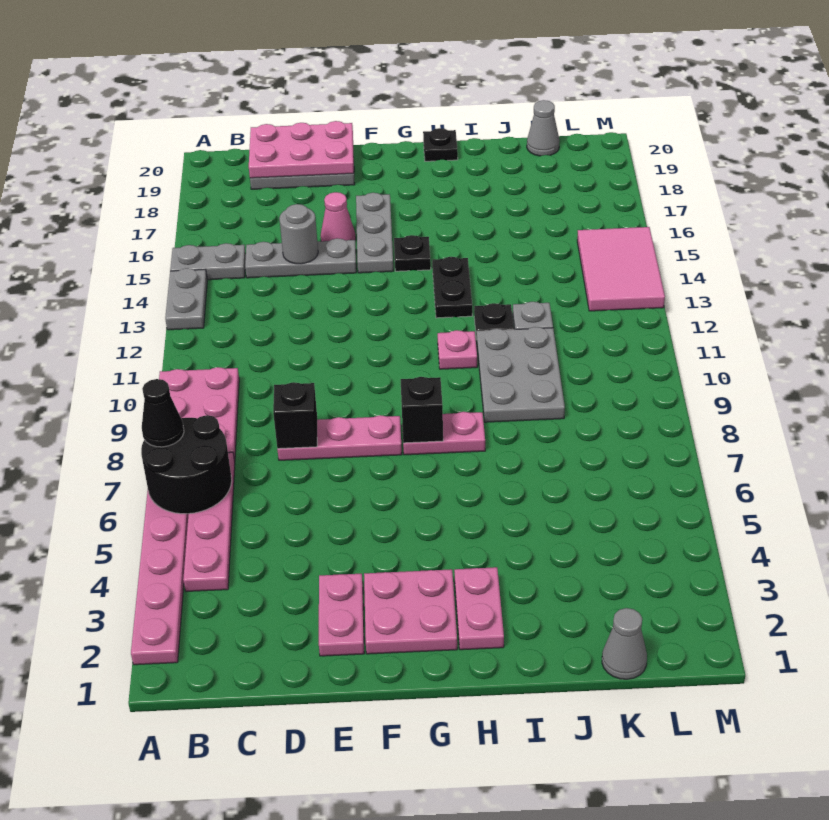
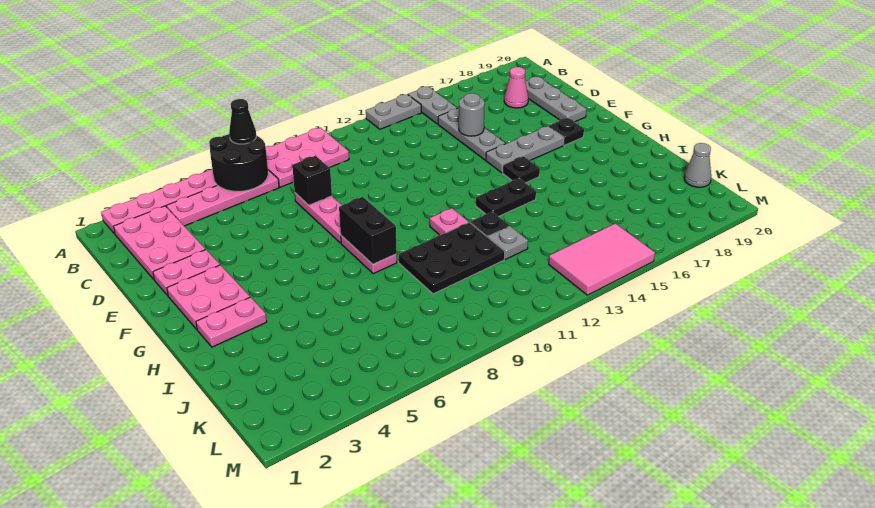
pink plate C19:E20 level 2 -> pink plate B2:D3 level 1
pink cone E16 level 1 -> pink cone C18 level 1
black brick G8 level 2 -> black brick G8:H8 level 2
black plate H20 level 1 -> black plate F18 level 1
grey plate I9:J11 level 1 -> black plate I9:J11 level 1
grey cone K1 level 1 -> none

